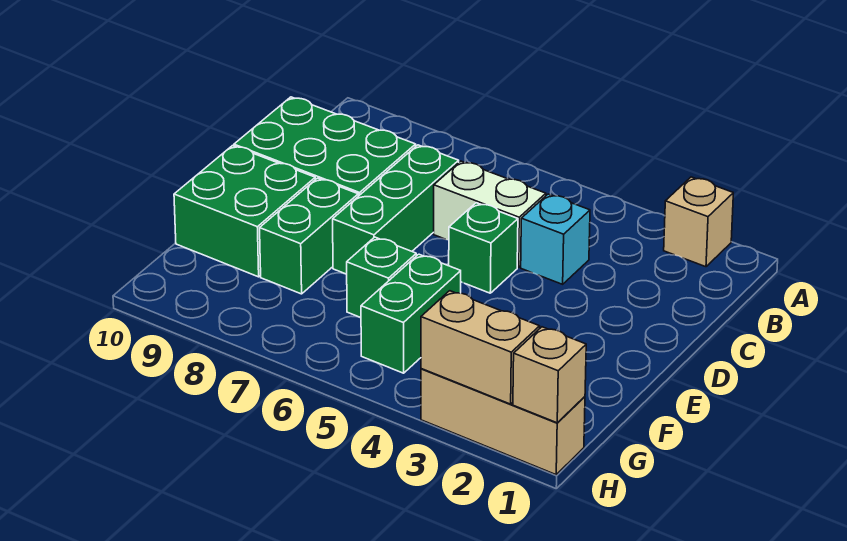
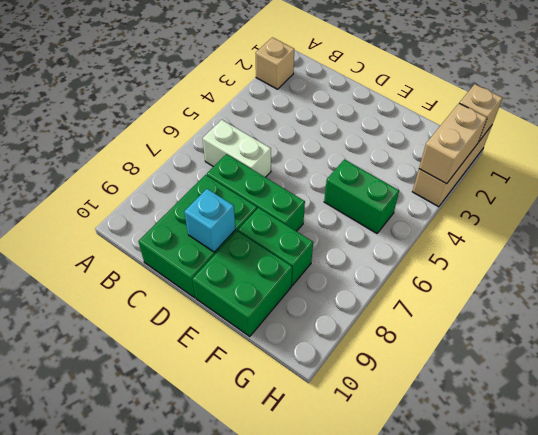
cyan brick C4 level 1 -> cyan brick D9 level 2
white brick C5:C6 level 1 -> white brick B6:C6 level 1
green brick D5 level 1 -> none
green brick F6 level 1 -> none

